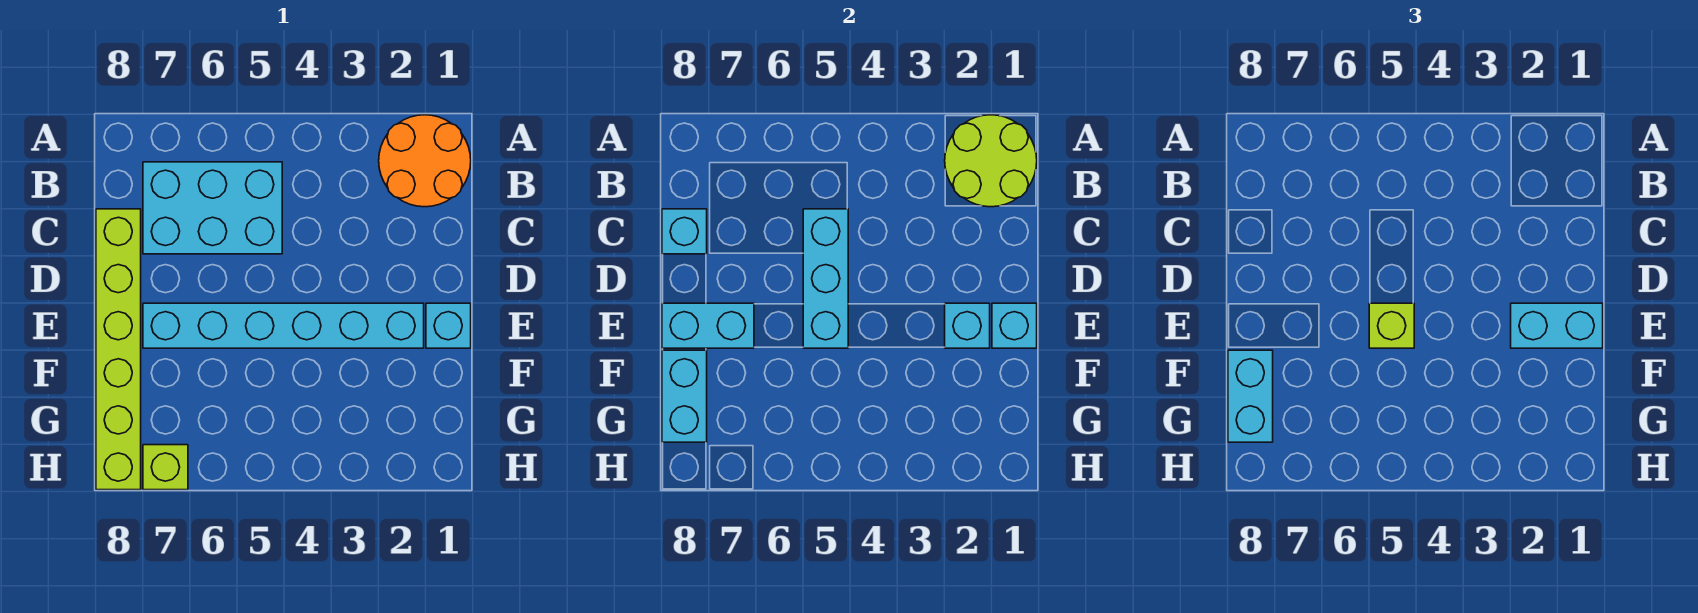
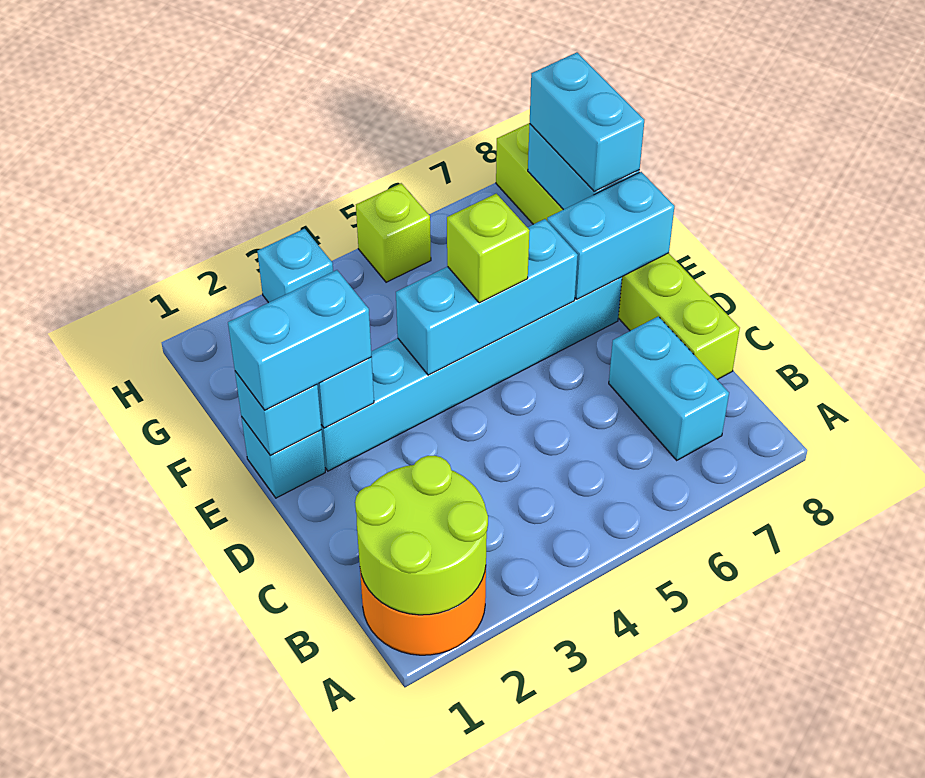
cyan brick B5:C7 level 1 -> cyan brick B7:C7 level 1
cyan brick C5:E5 level 2 -> cyan brick E4:E6 level 2
cyan brick C8 level 2 -> cyan brick H3 level 1
lime brick H7 level 1 -> lime brick H5 level 1

